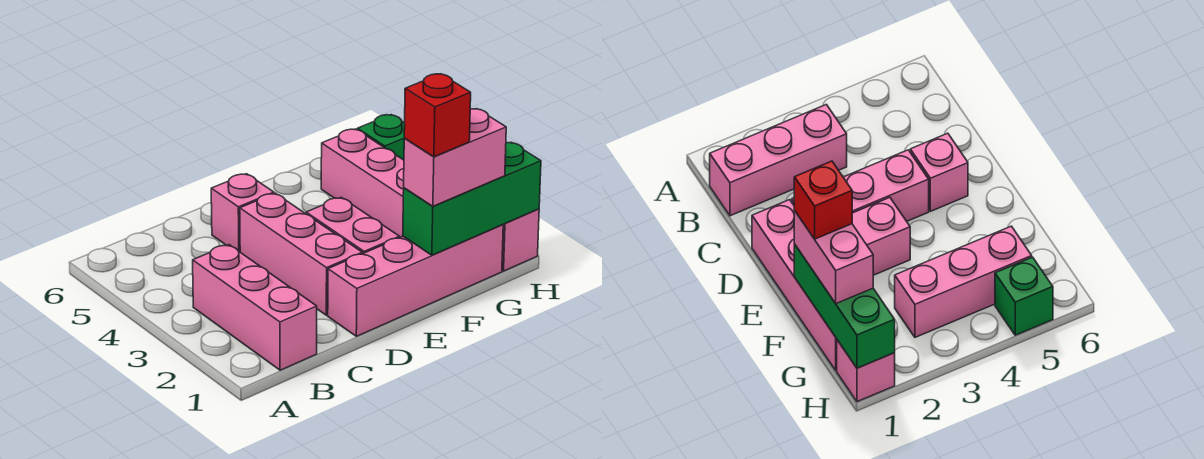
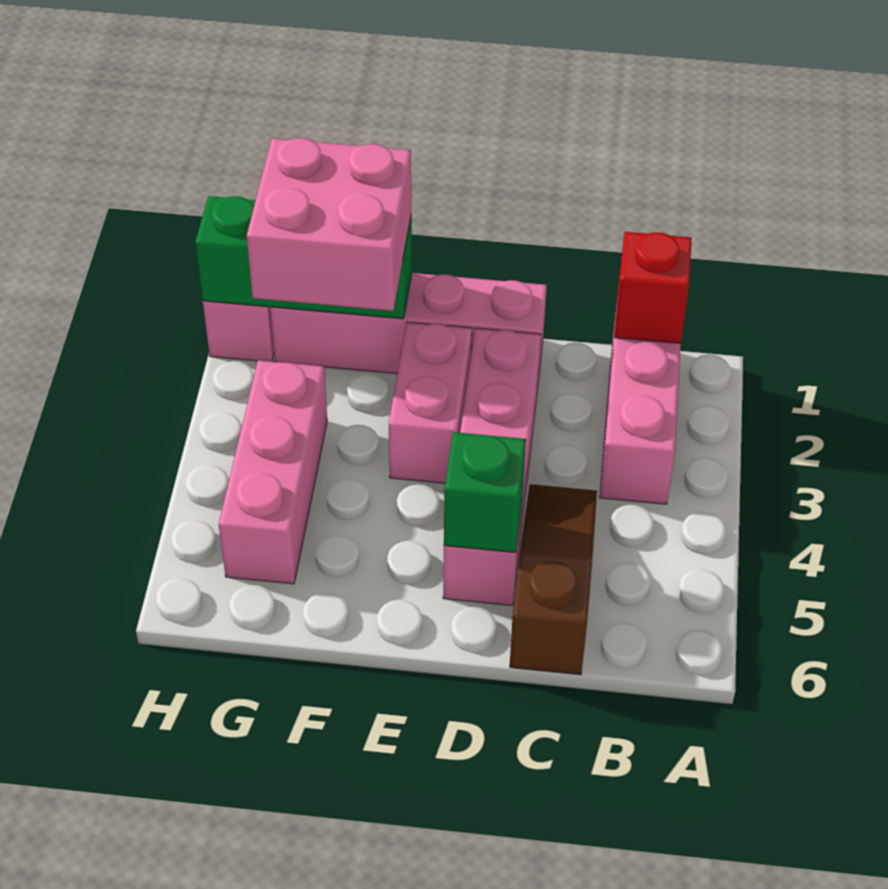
none -> brown slope C4:C6 level 1 top 6
pink brick F1:G1 level 3 -> pink brick F1:G2 level 3
red brick F1 level 4 -> red brick B1 level 2
green brick H5 level 1 -> green brick D5 level 2

